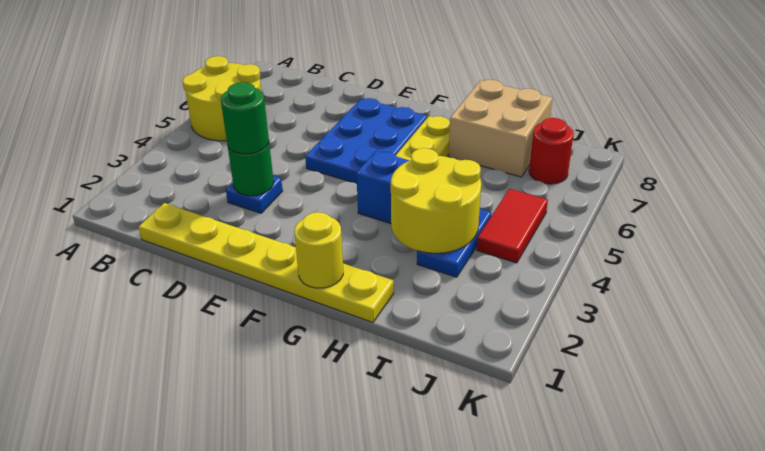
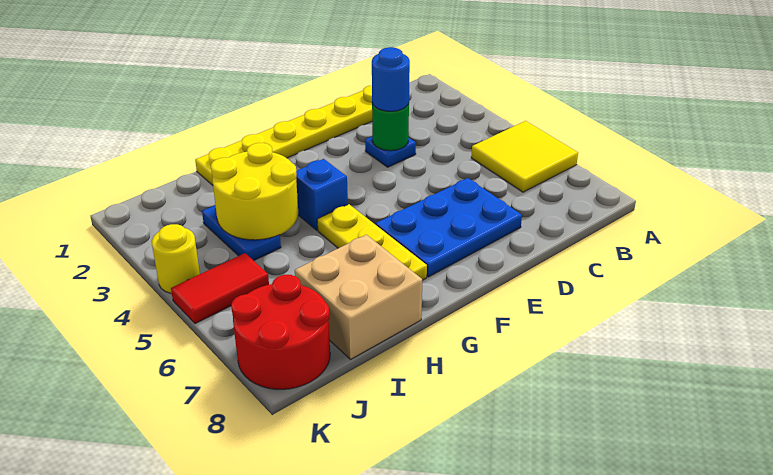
yellow round brick A5:B6 level 1 -> yellow tile A5:B6 level 1
green round brick D3 level 3 -> blue round brick D3 level 3
blue plate E5:F7 level 1 -> blue plate D6:F7 level 1
yellow round brick G1 level 2 -> yellow round brick K4 level 1
red tile J4:J5 level 1 -> red tile J5:K5 level 1
red round brick J7 level 1 -> red round brick J7:K8 level 1

